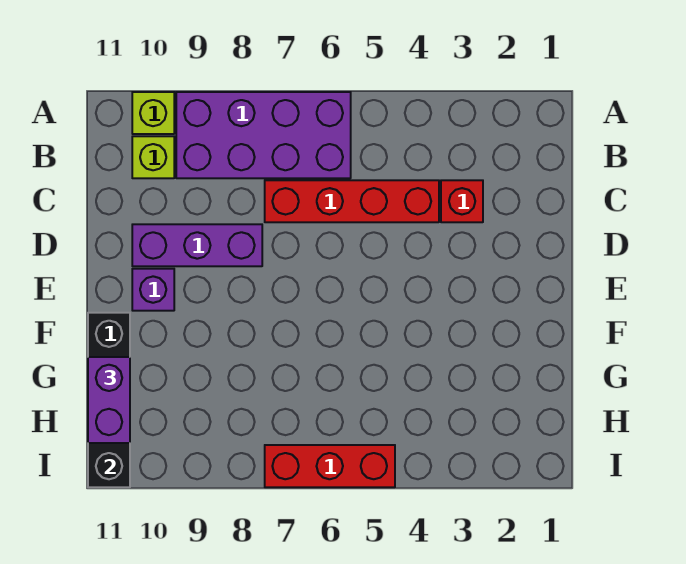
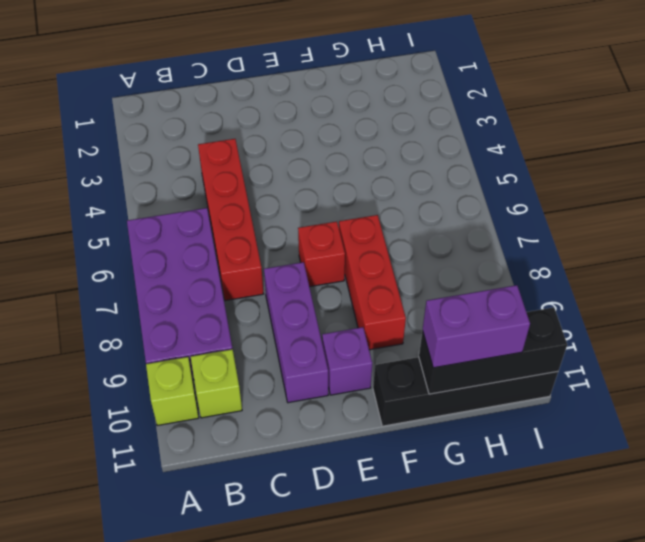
red brick C3 level 1 -> red brick E7 level 1
red brick I5:I7 level 1 -> red brick F7:F9 level 1

